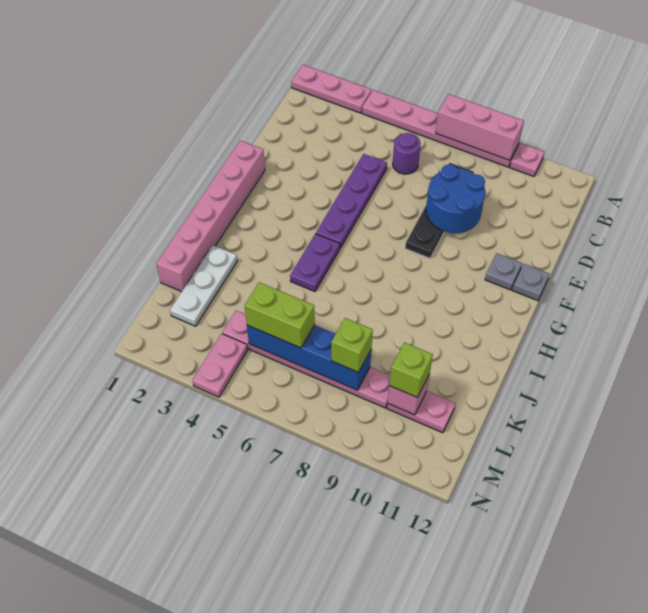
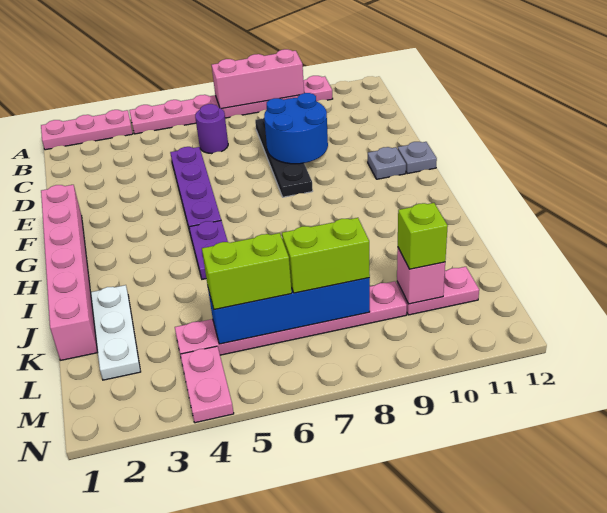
lime brick L8 level 3 -> lime brick L7:L8 level 3

